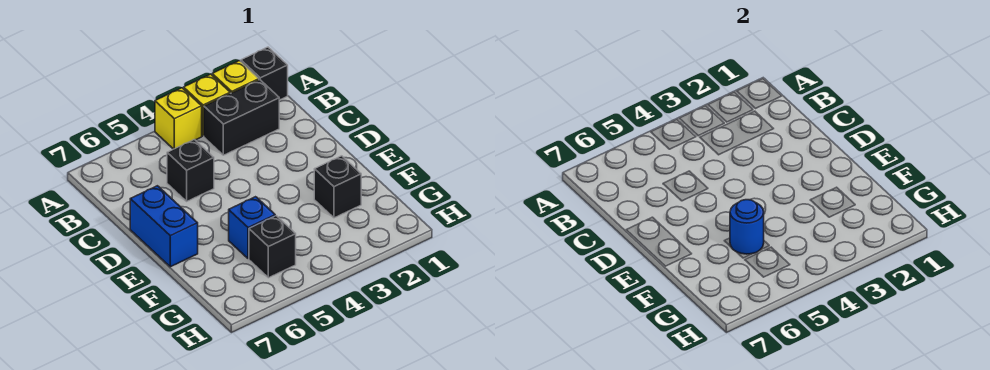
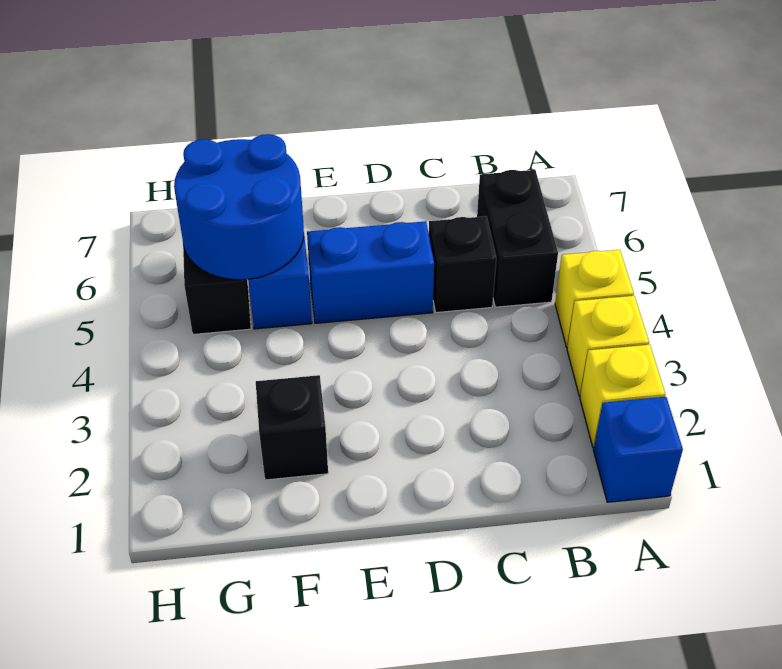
black brick A1 level 1 -> blue brick A1 level 1
black brick B2:B3 level 1 -> black brick B5:B6 level 1
blue brick D7:E7 level 1 -> blue brick D5:E5 level 1
blue round brick F5 level 2 -> blue round brick F5:G6 level 2

